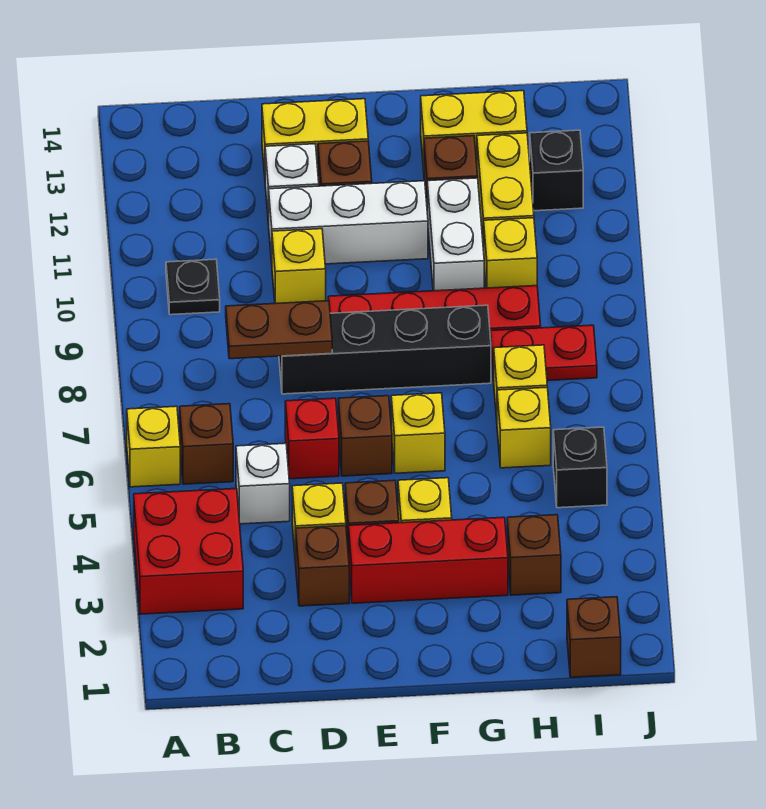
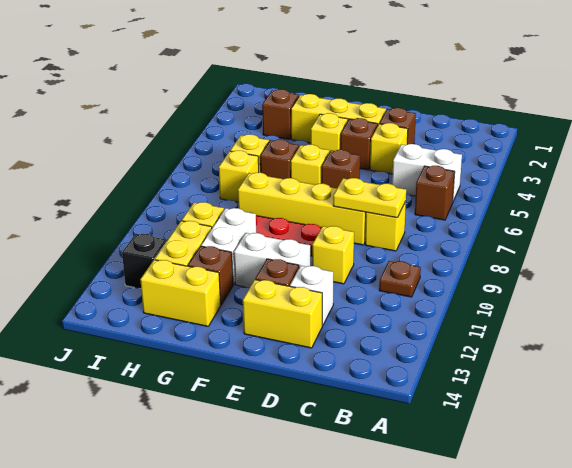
red brick A3:B4 level 1 -> none
yellow brick A6 level 1 -> yellow brick C8 level 1
black plate B10 level 1 -> brown plate B10 level 1
white brick C5 level 1 -> white brick B5:C5 level 1
brown plate C8:D8 level 2 -> yellow plate C8:D8 level 2
red brick D6 level 1 -> none
black brick D8:G8 level 1 -> yellow brick D8:G8 level 1
white brick D11:F11 level 1 -> white brick E11:F11 level 1
red brick E3:G3 level 1 -> yellow brick E3:G3 level 1
red plate H8:I8 level 1 -> none
brown brick I1 level 1 -> brown brick G6 level 1
black brick I5 level 1 -> none

